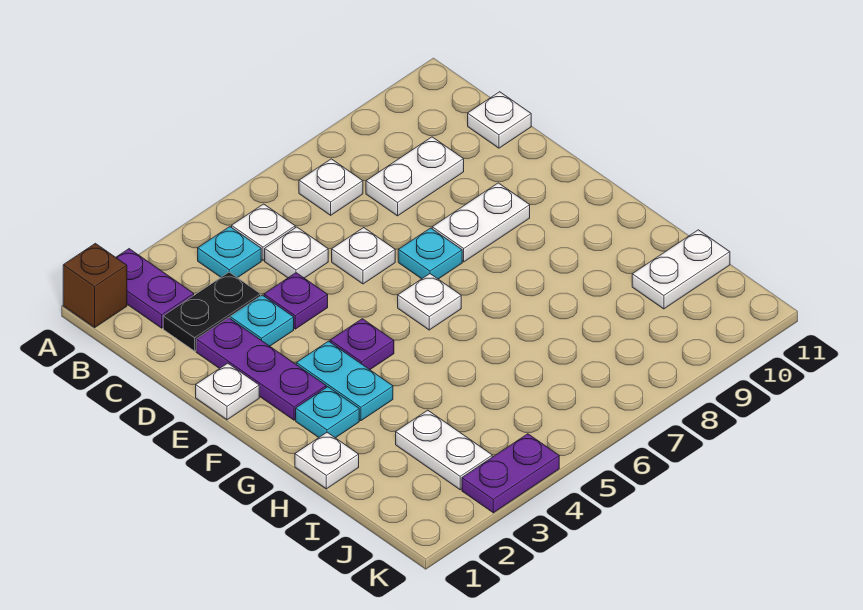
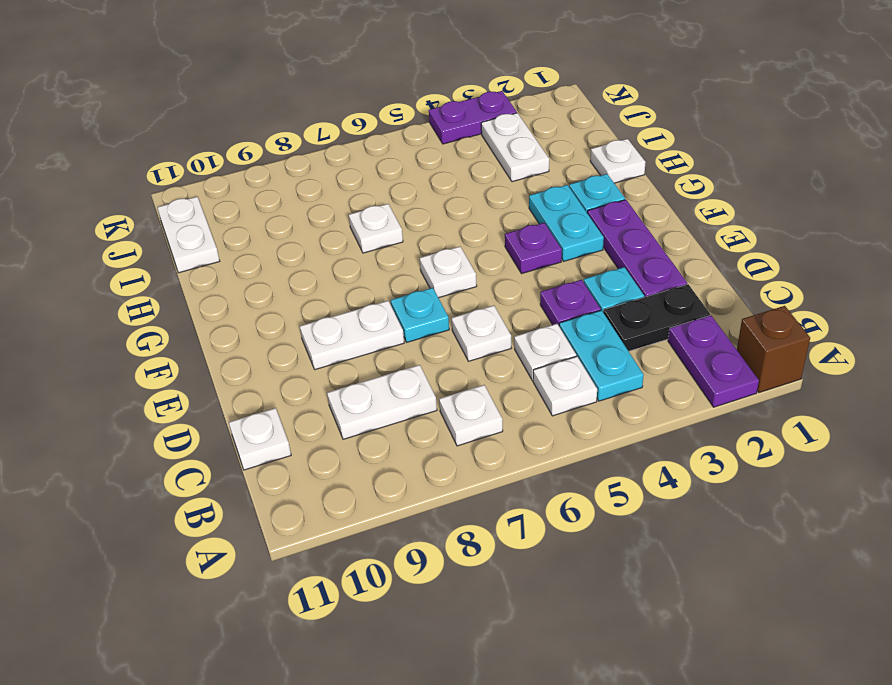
cyan plate B4 level 1 -> cyan plate B4:C4 level 1
white plate E1 level 1 -> white plate H7 level 1
white plate I10:I11 level 1 -> white plate I11:J11 level 1

